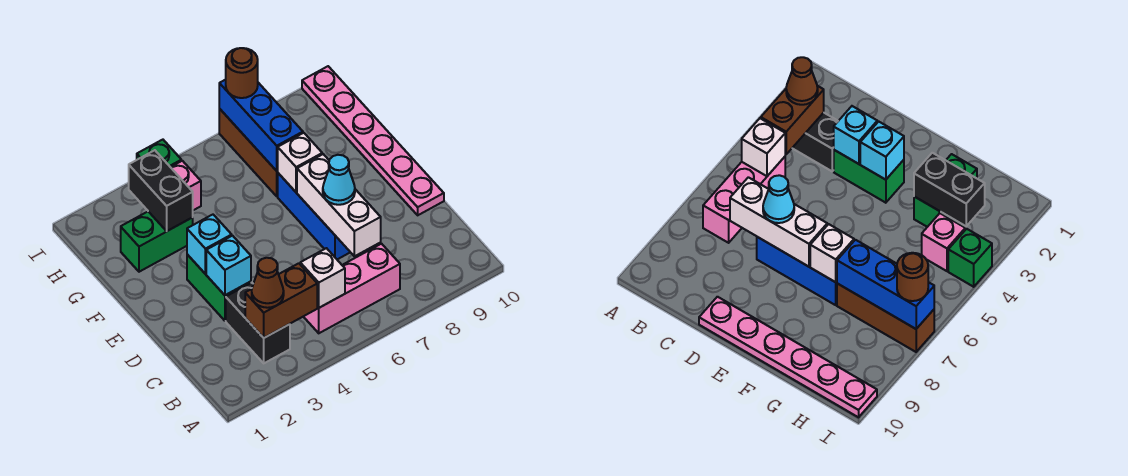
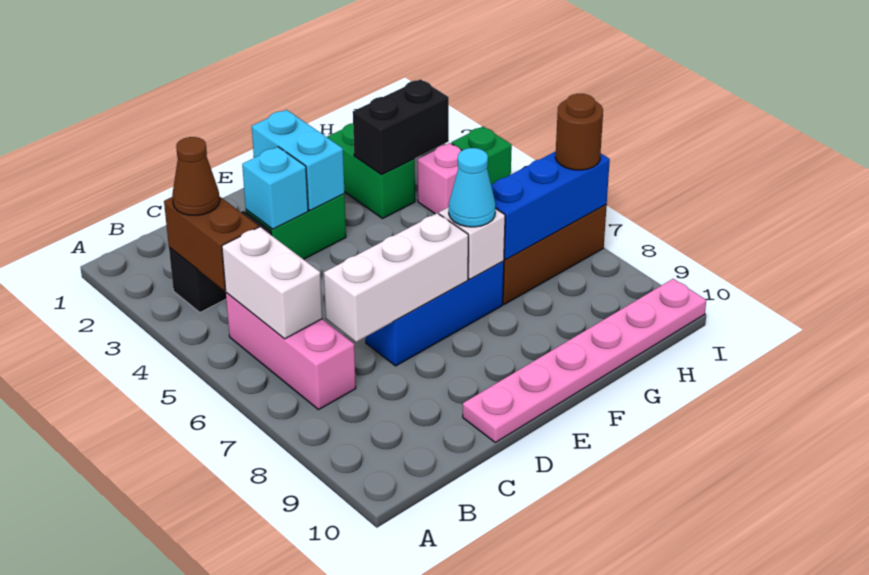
white brick B5 level 2 -> white brick B5:B6 level 2
cyan cone D7 level 3 -> cyan cone F7 level 3
cyan brick E3 level 2 -> cyan brick E2:E3 level 2

